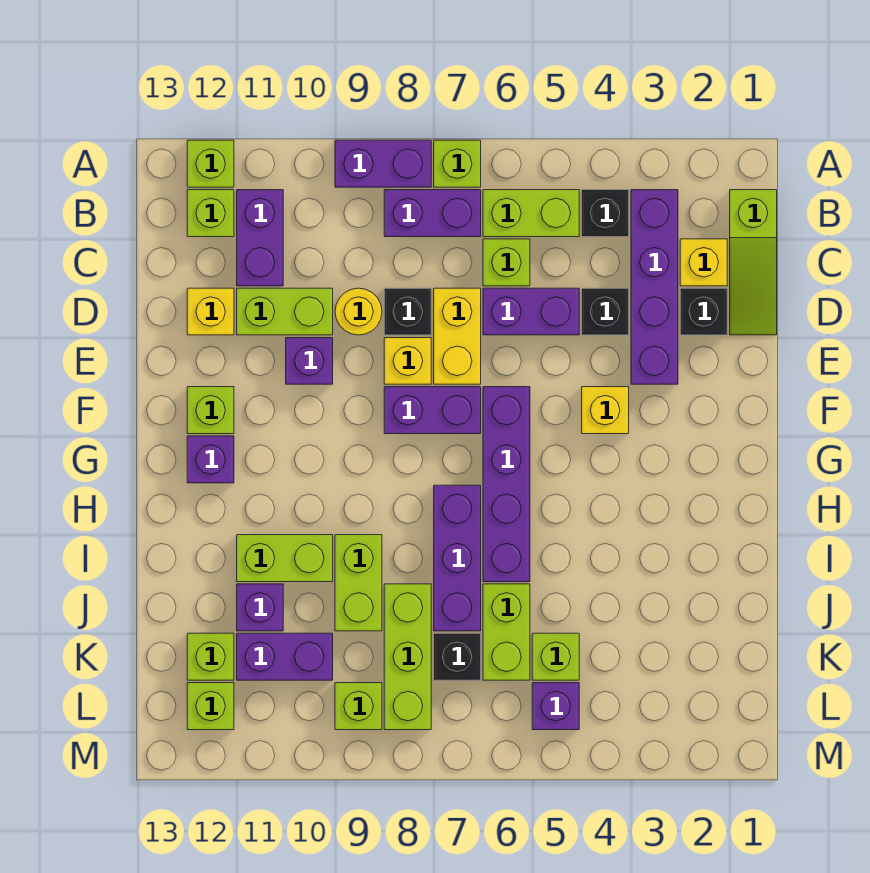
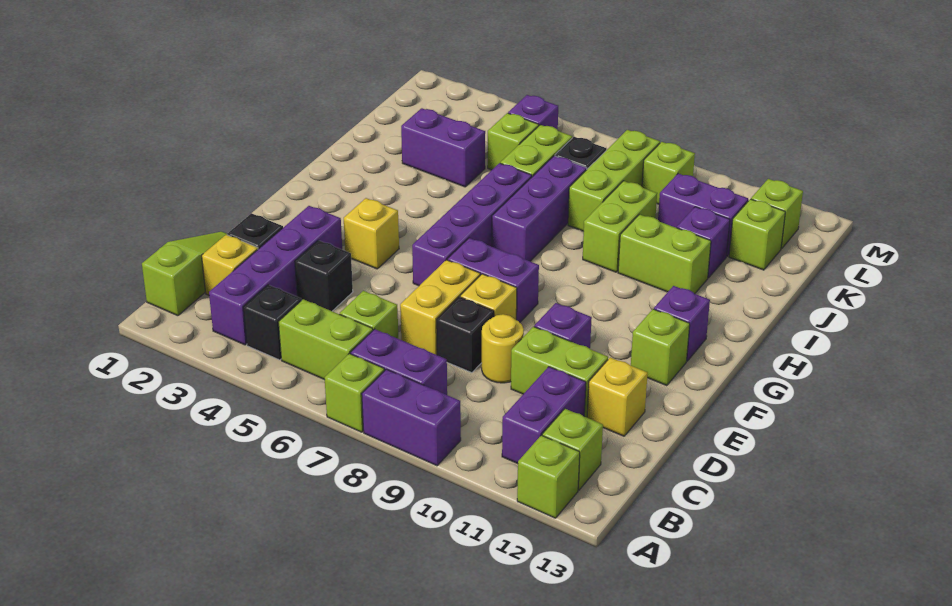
purple brick D5:D6 level 1 -> purple brick J3:J4 level 1

